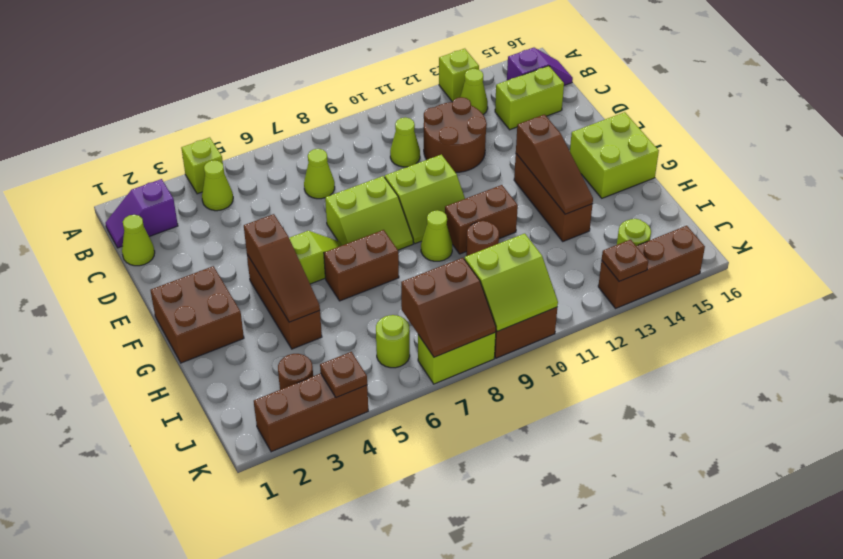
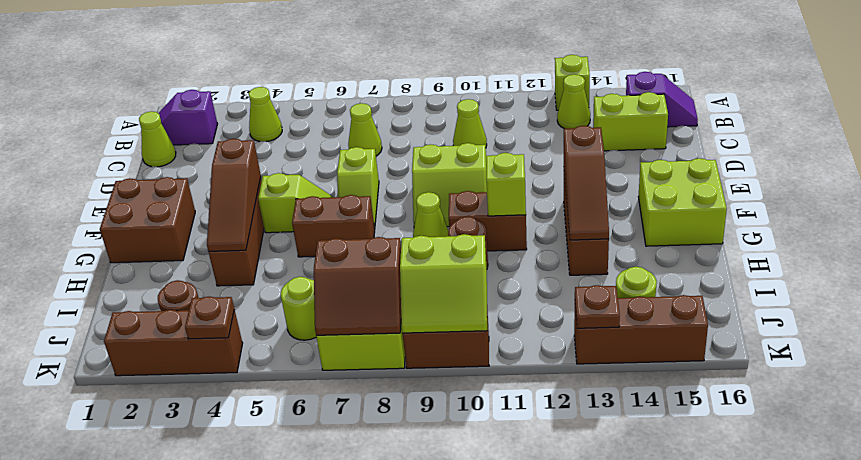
lime brick A4 level 1 -> lime brick G11 level 2
brown round brick C11:D12 level 1 -> none
lime slope E7:F8 level 1 top E -> lime slope E7:F7 level 1 top E

